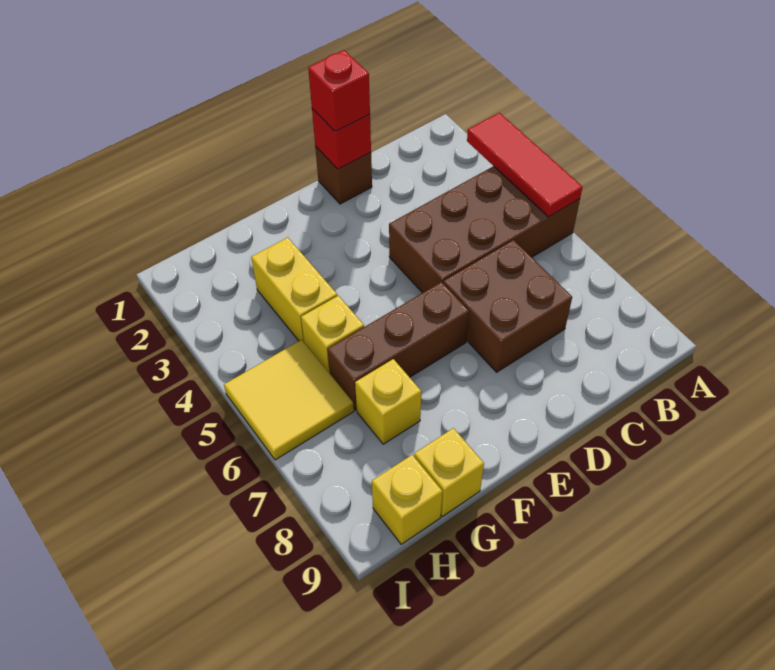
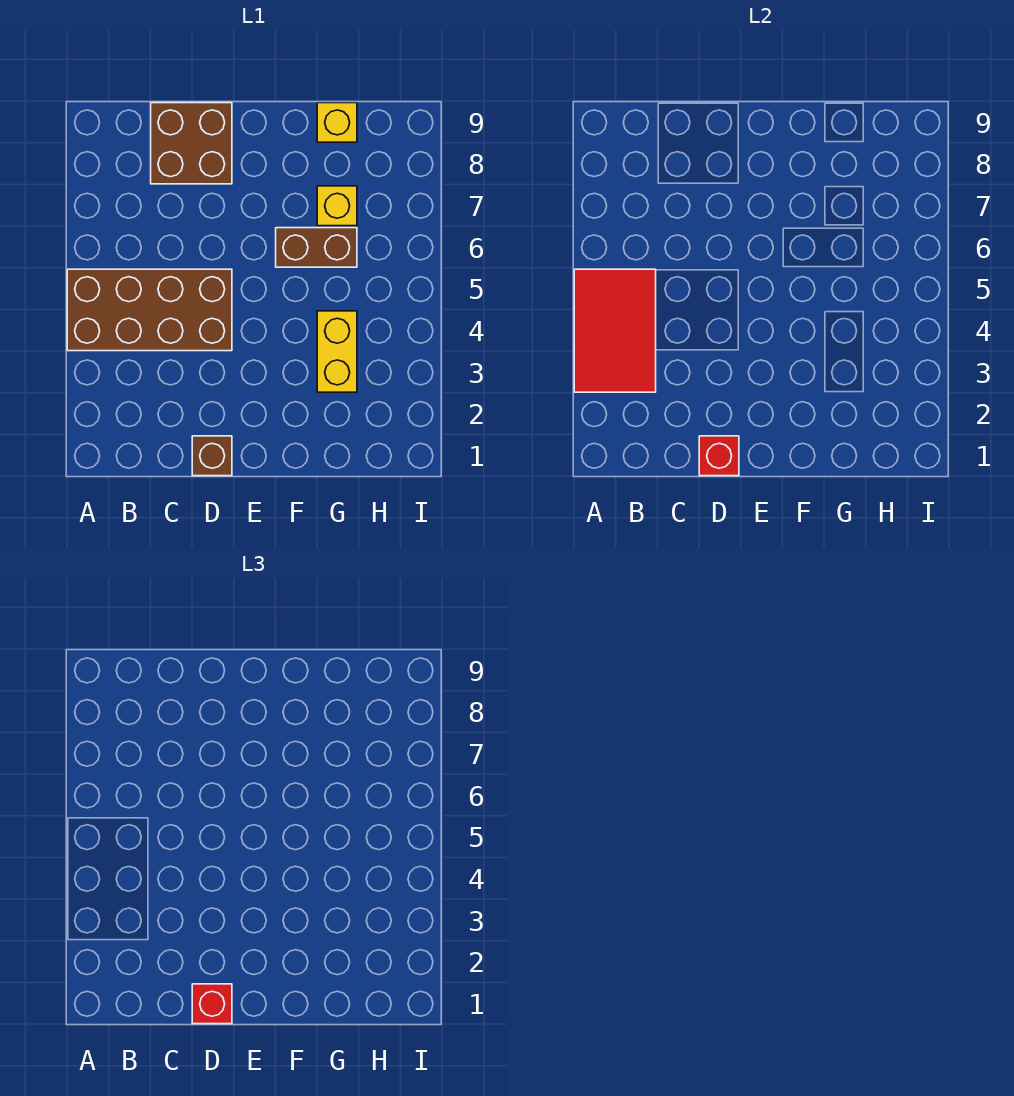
red tile A3:A5 level 2 -> red tile A3:B5 level 2
brown brick C6:D7 level 1 -> brown brick C8:D9 level 1
brown brick E6:G6 level 1 -> brown brick F6:G6 level 1
yellow brick G5 level 1 -> none
yellow tile H5:I6 level 1 -> none
yellow brick H9 level 1 -> none

